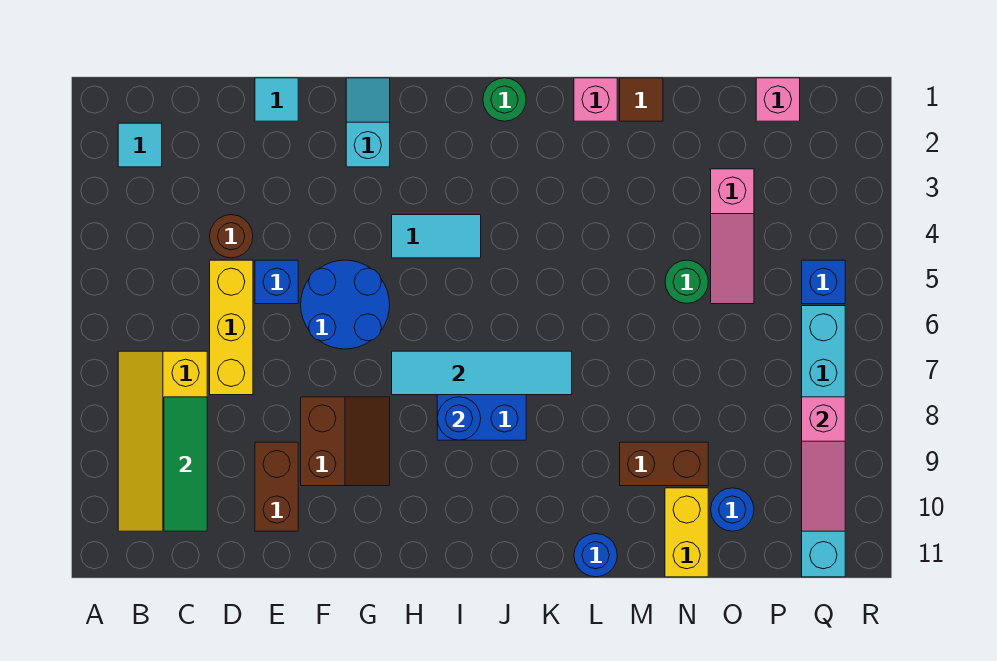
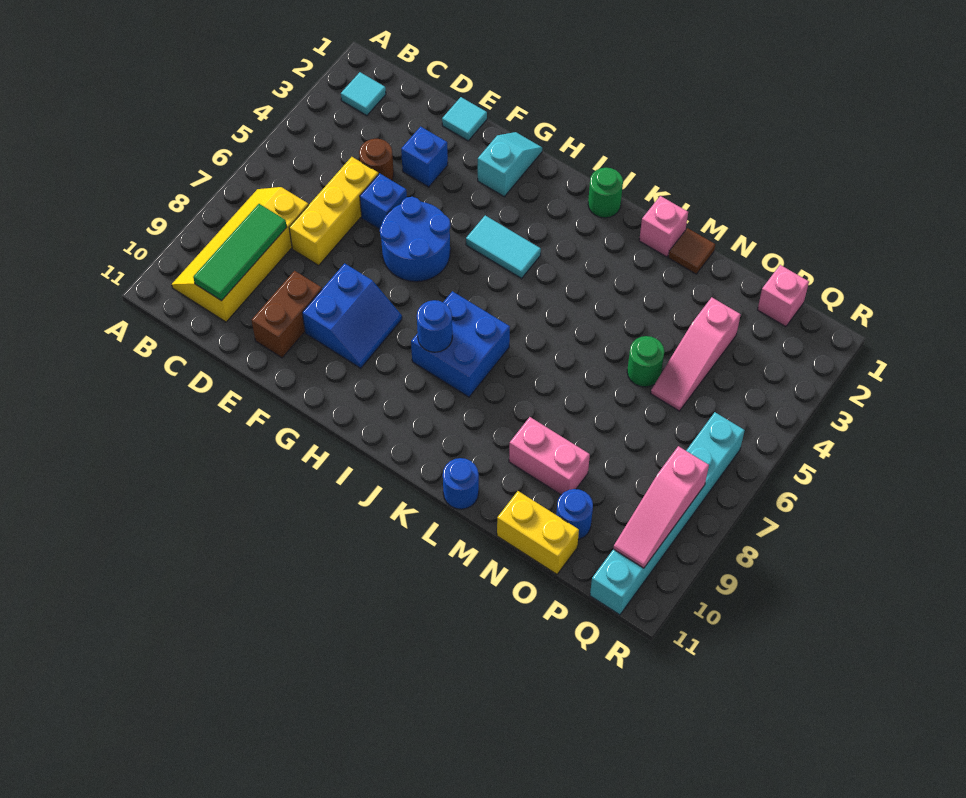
brown slope F8:G9 level 1 top F -> blue slope F8:G9 level 1 top F
cyan tile H7:K7 level 2 -> none
brown brick M9:N9 level 1 -> pink brick M9:N9 level 1
yellow brick N10:N11 level 1 -> yellow brick N11:O11 level 1
blue brick Q5 level 1 -> blue brick E3 level 1

